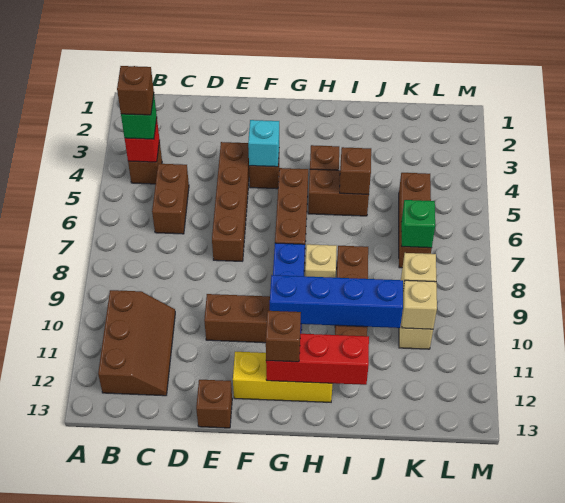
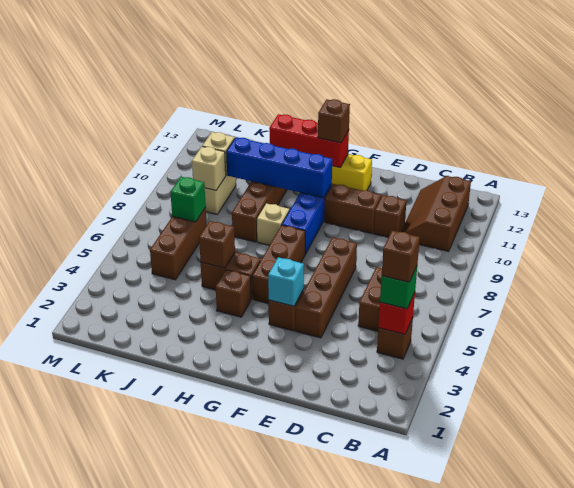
brown brick E13 level 1 -> brown brick D10 level 1

